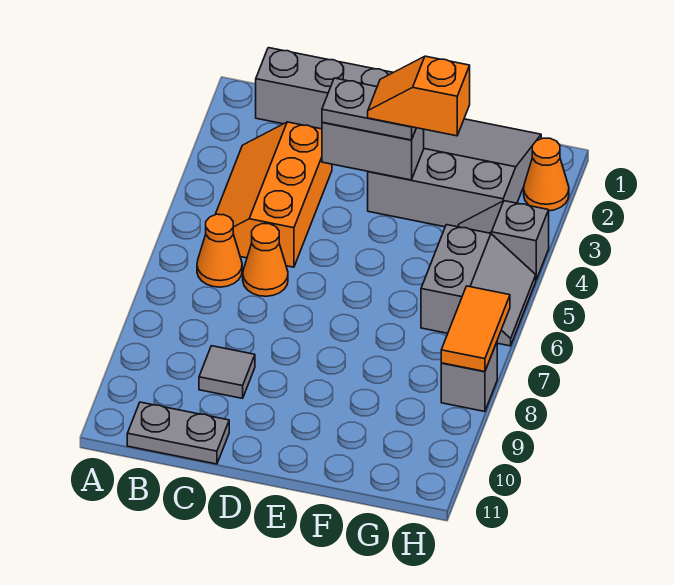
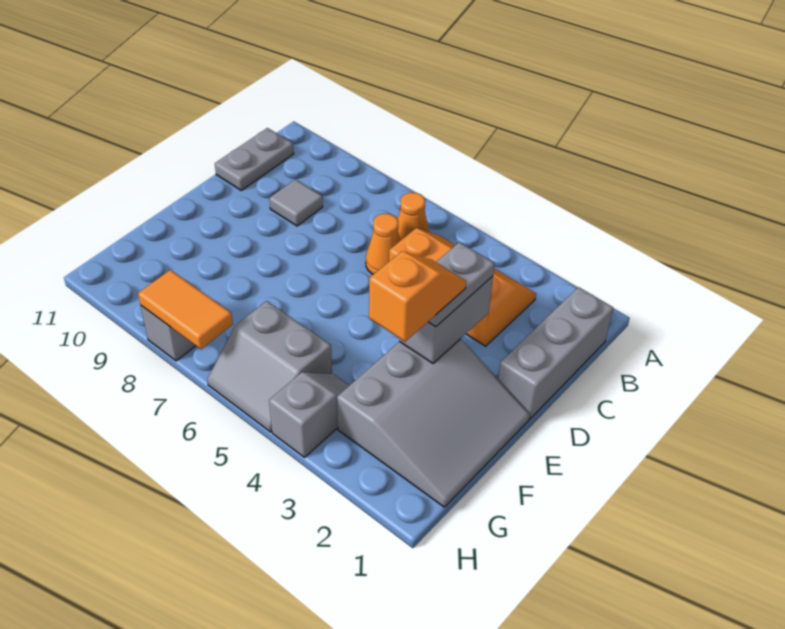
orange cone H2 level 1 -> none

